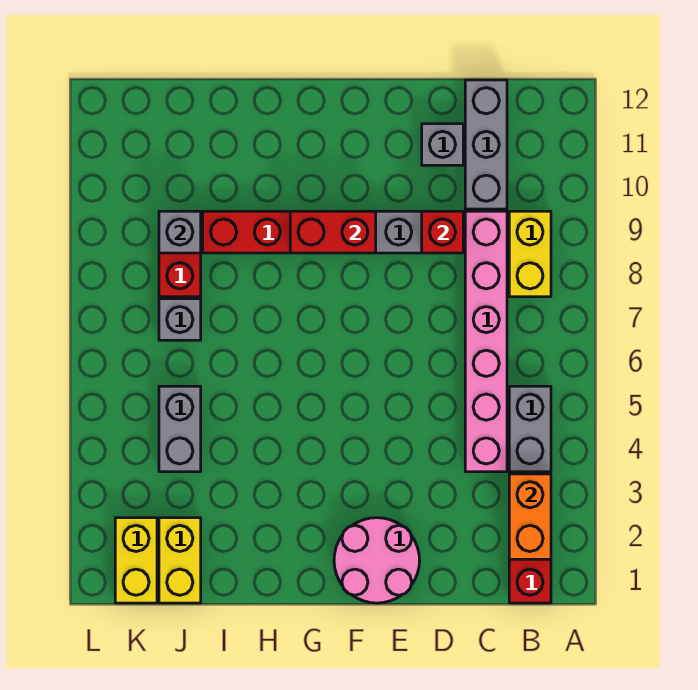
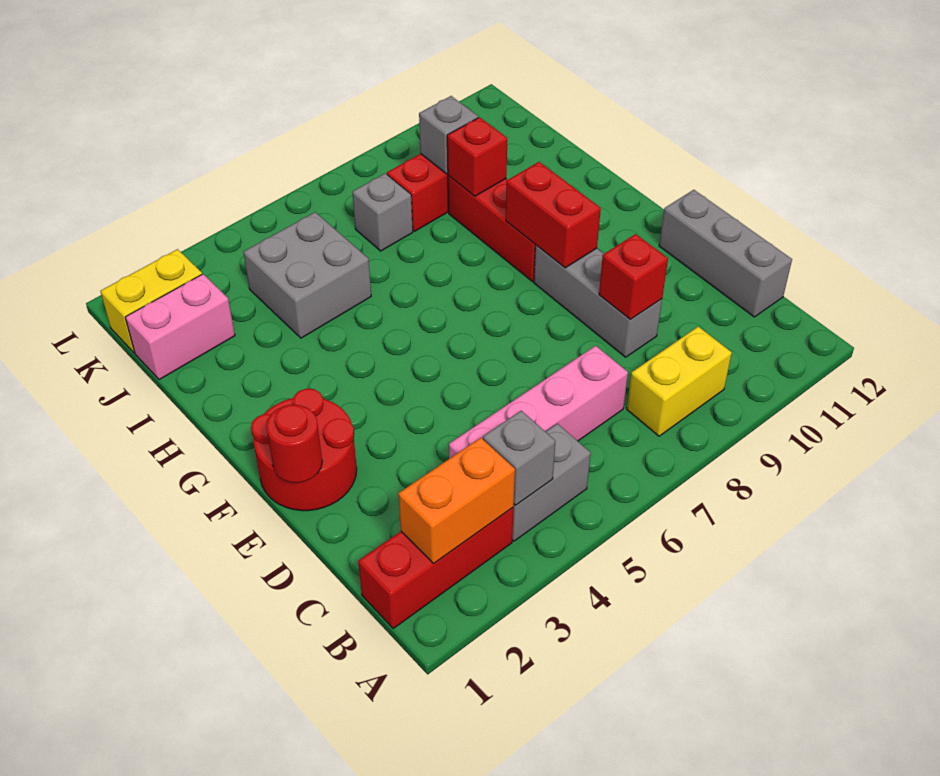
pink brick C4:C9 level 1 -> pink brick C4:C7 level 1
grey brick C10:C12 level 1 -> grey brick C12:E12 level 1
grey brick D11 level 1 -> grey brick B4 level 2
pink round brick E1:F2 level 1 -> red round brick E1:F2 level 1
none -> red round brick E1 level 2
none -> red brick I9 level 2
yellow brick J1:J2 level 1 -> pink brick J1:J2 level 1
grey brick J4:J5 level 1 -> grey brick I4:J5 level 1

